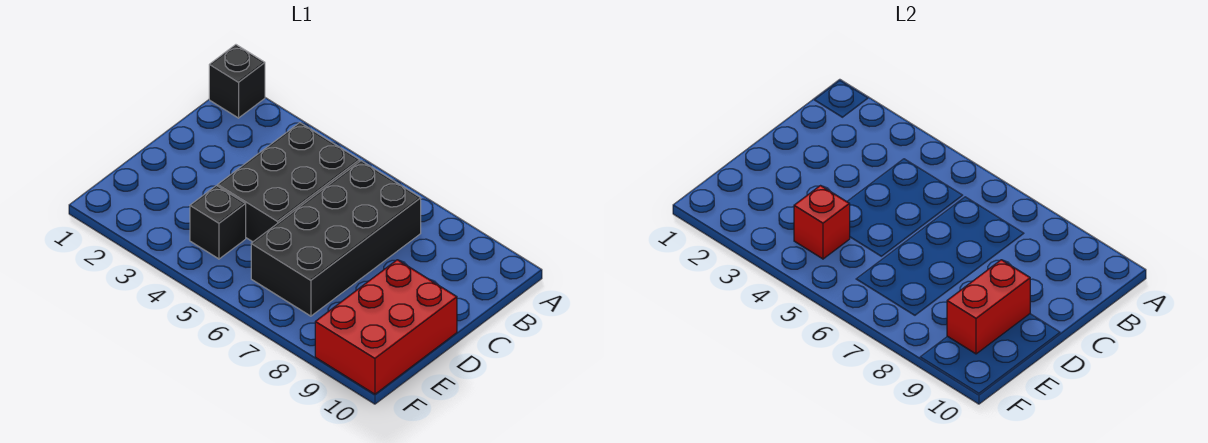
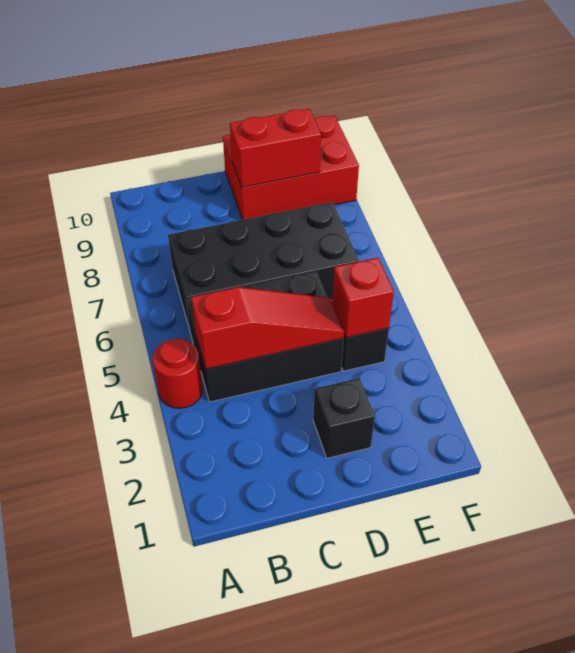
black brick A1 level 1 -> black brick D2 level 1
none -> red round brick A4 level 1
none -> red slope B4:D4 level 2 top B

